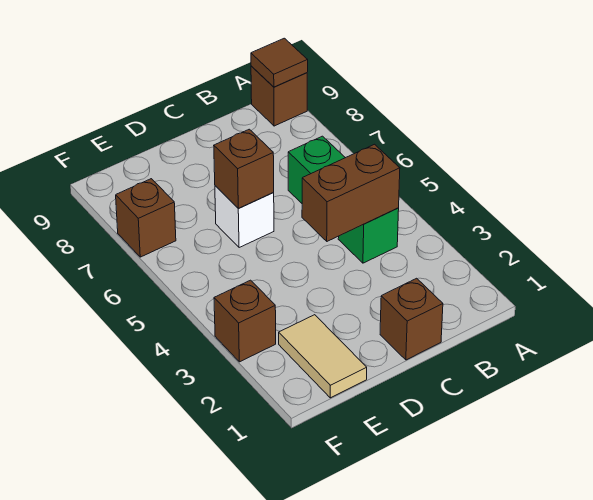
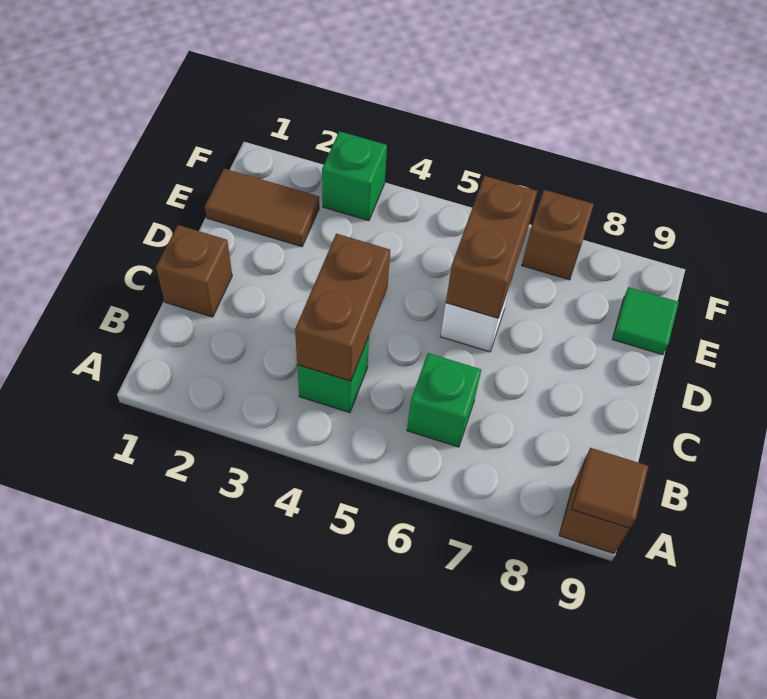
brown brick D6 level 2 -> brown brick D6:E6 level 2
tan tile E1:E2 level 1 -> brown tile E1:E2 level 1
none -> green tile E9 level 1
brown brick F3 level 1 -> green brick F3 level 1

